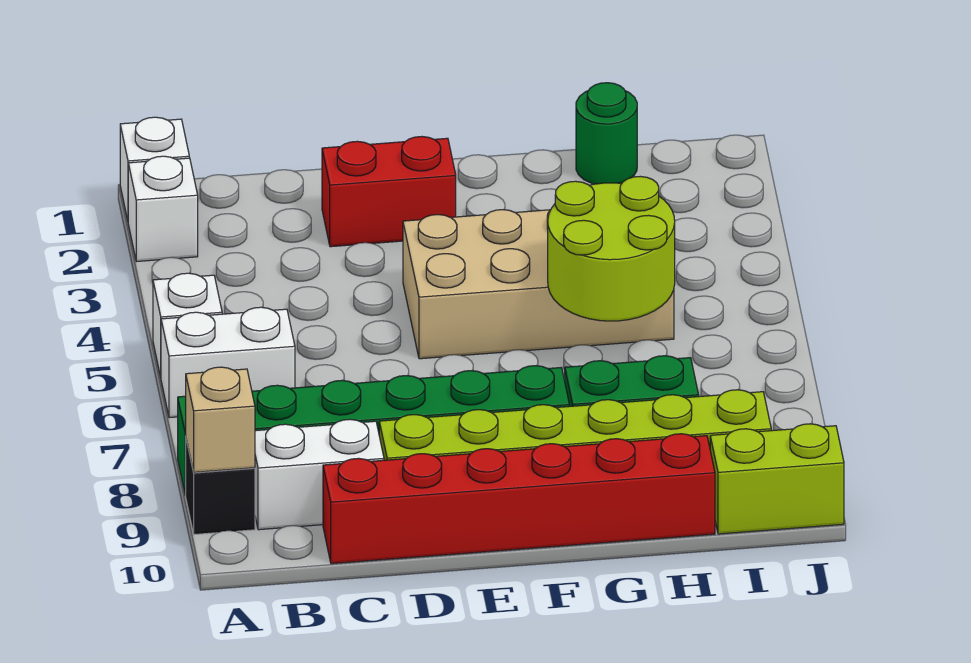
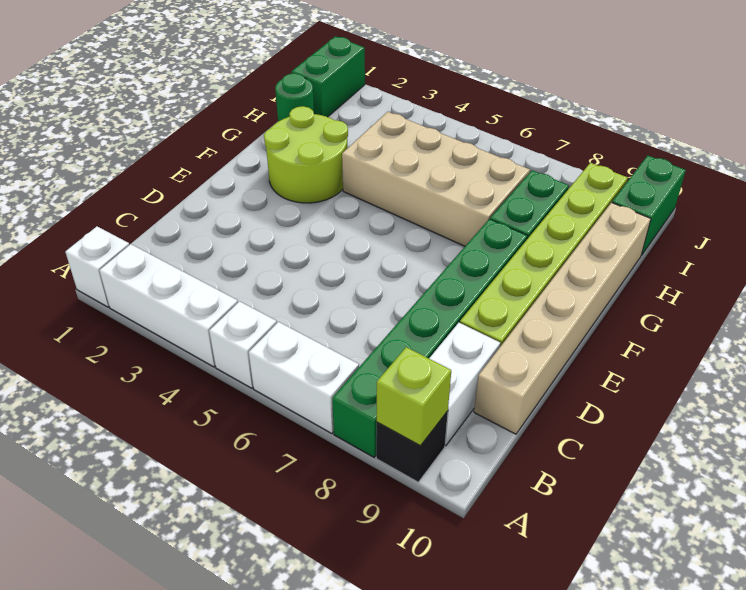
white brick A2 level 1 -> white brick A2:A4 level 1
white brick A6:B6 level 1 -> white brick A6:A7 level 1
tan brick A9 level 2 -> lime brick A9 level 2
red brick C10:H10 level 1 -> tan brick C10:H10 level 1
red brick D2:E2 level 1 -> none
tan brick E4:H5 level 1 -> tan brick G4:H7 level 1
lime round brick G5:H6 level 2 -> lime round brick F2:G3 level 1
none -> green brick I1:J1 level 1
lime brick I10:J10 level 1 -> green brick I10:J10 level 1

